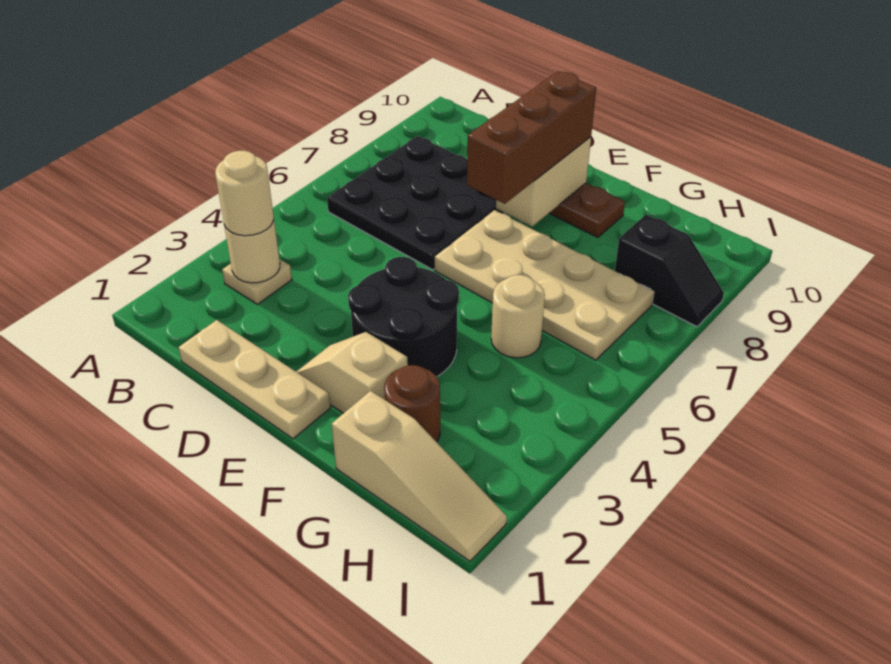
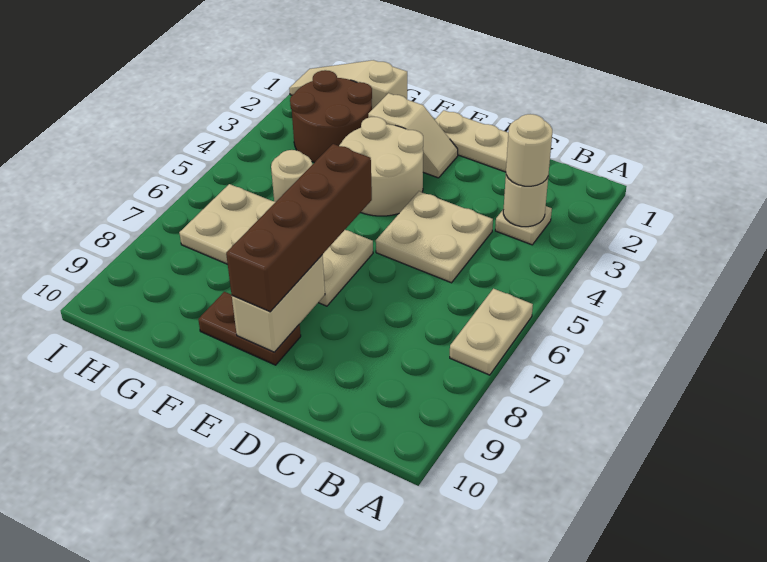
none -> tan plate A6:A7 level 1
black plate B6:D8 level 1 -> none
none -> tan plate C4:D5 level 1
black round brick E3:F4 level 1 -> tan round brick E3:F4 level 1
brown brick E7:E9 level 3 -> brown brick E6:E9 level 3
brown round brick G2 level 1 -> brown round brick G2:H3 level 1
black slope H8:I8 level 1 top H -> none

